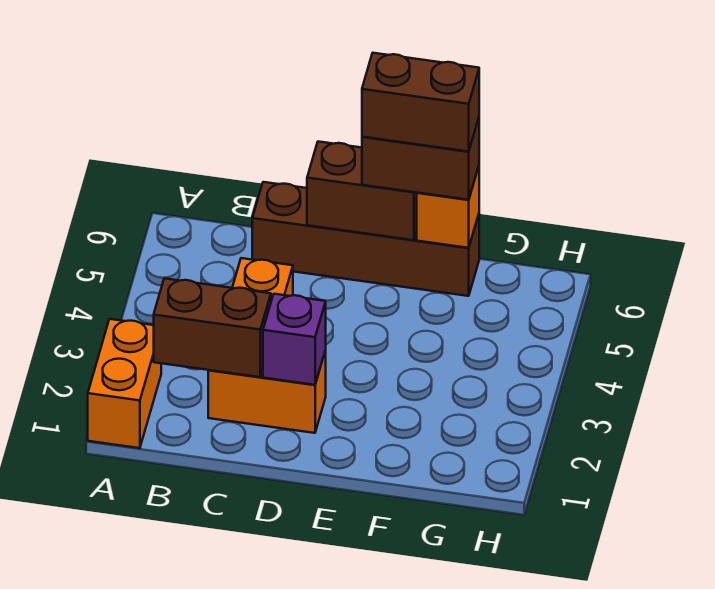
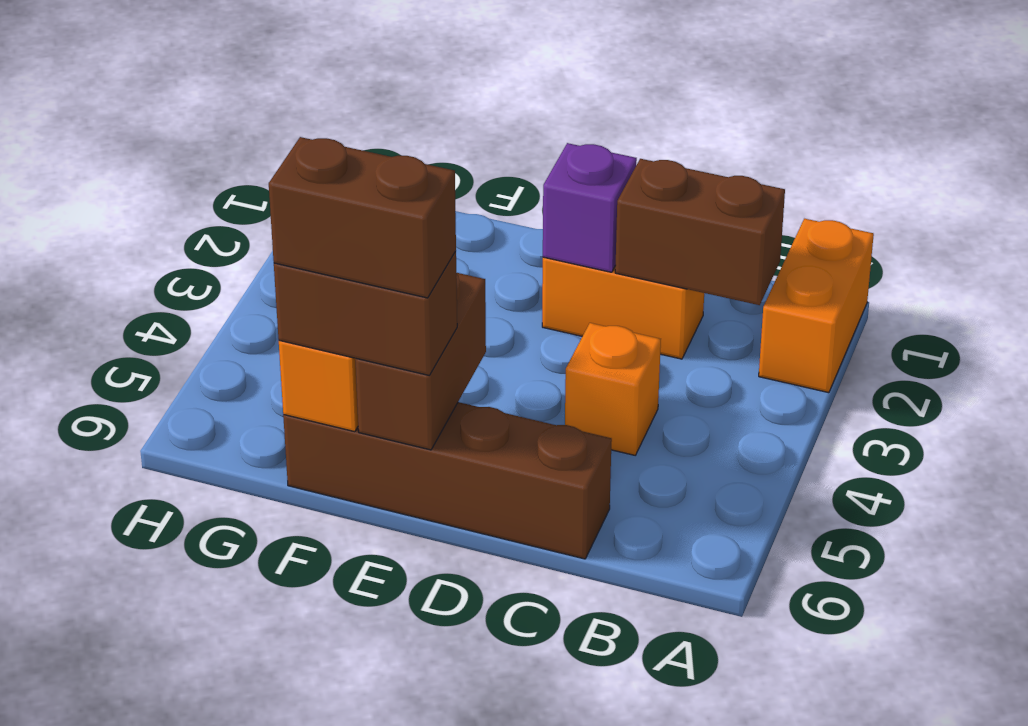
brown brick D6:E6 level 2 -> brown brick E5:E6 level 2

